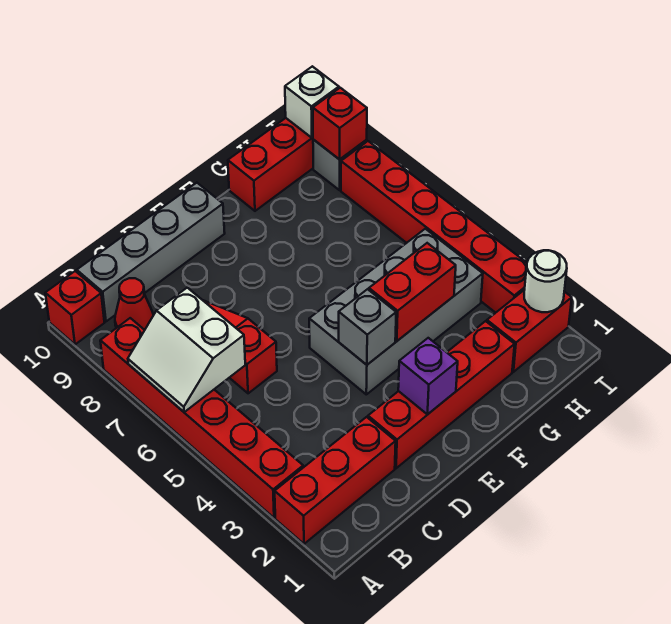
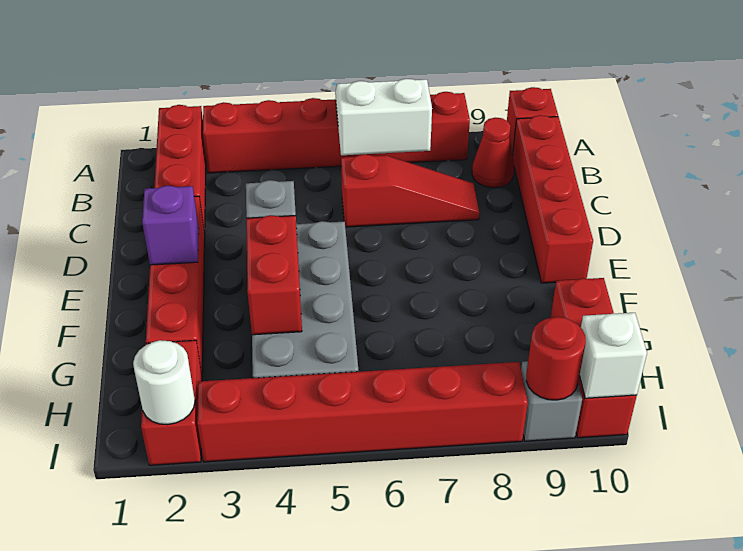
grey brick B10:E10 level 1 -> red brick B10:E10 level 1
red brick I9 level 2 -> red round brick I9 level 2

